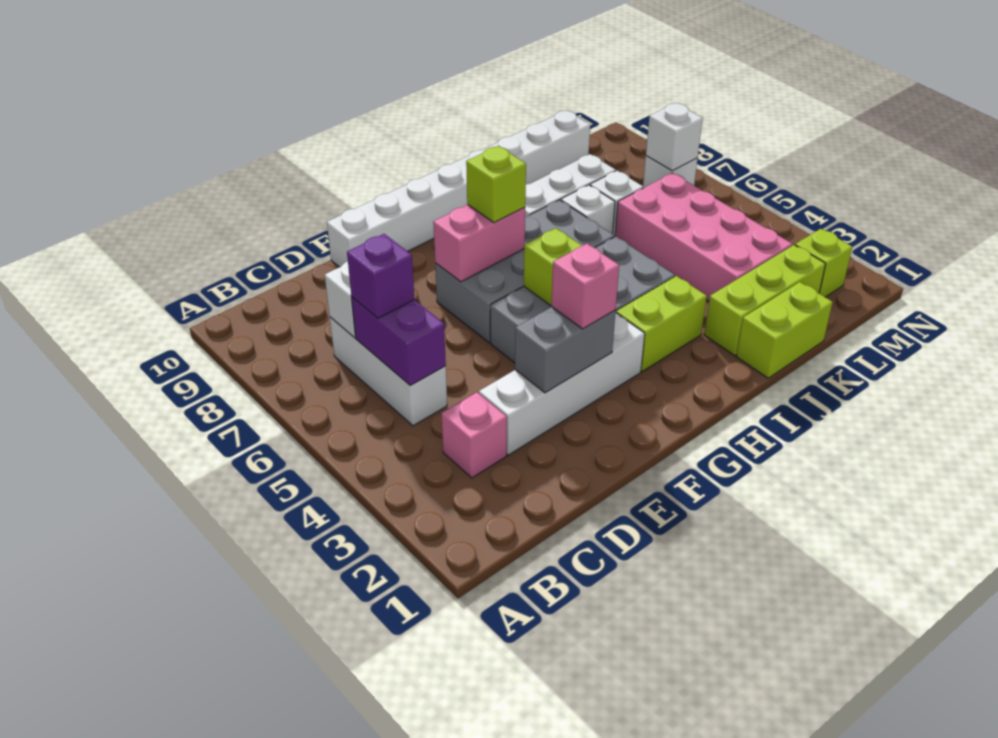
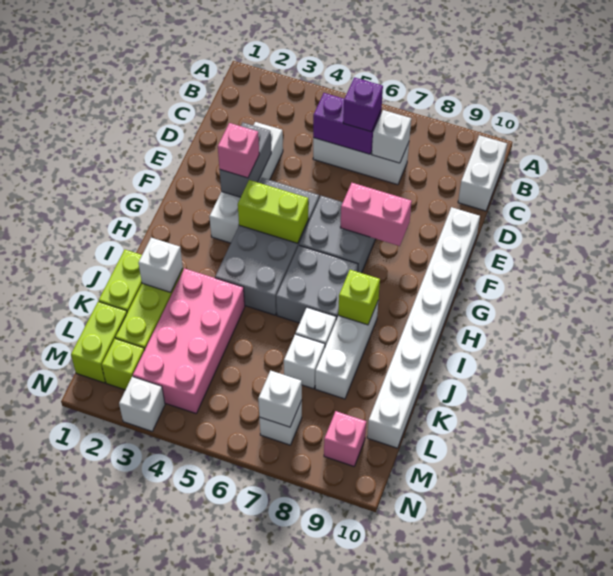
none -> white brick B10:C10 level 1
pink brick C3 level 1 -> pink brick M9 level 1
pink brick F7:G7 level 2 -> pink brick F7:F8 level 2
lime brick G7 level 3 -> lime brick I8 level 2
lime brick H3:I3 level 1 -> lime brick L1:M1 level 1
none -> white brick J2 level 2
pink brick K3:L6 level 1 -> pink brick J3:M4 level 1
none -> white brick N3 level 1

